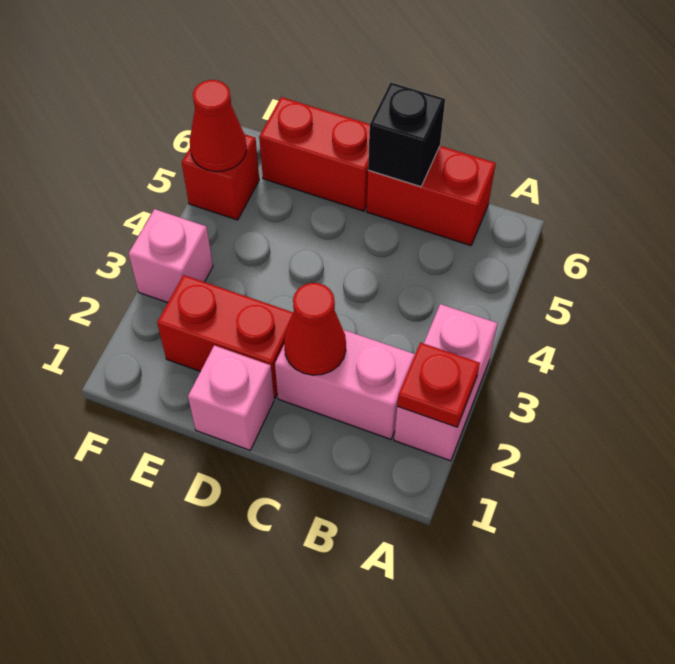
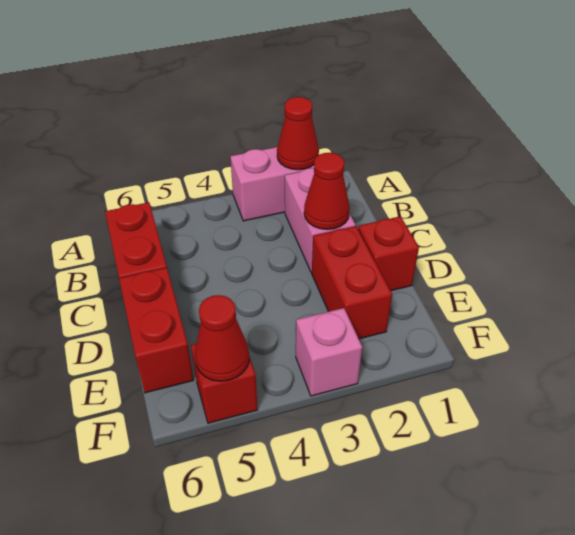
red plate A2 level 2 -> red cone A2 level 2
black brick C6 level 2 -> none
pink brick D1 level 1 -> red brick D1 level 1

